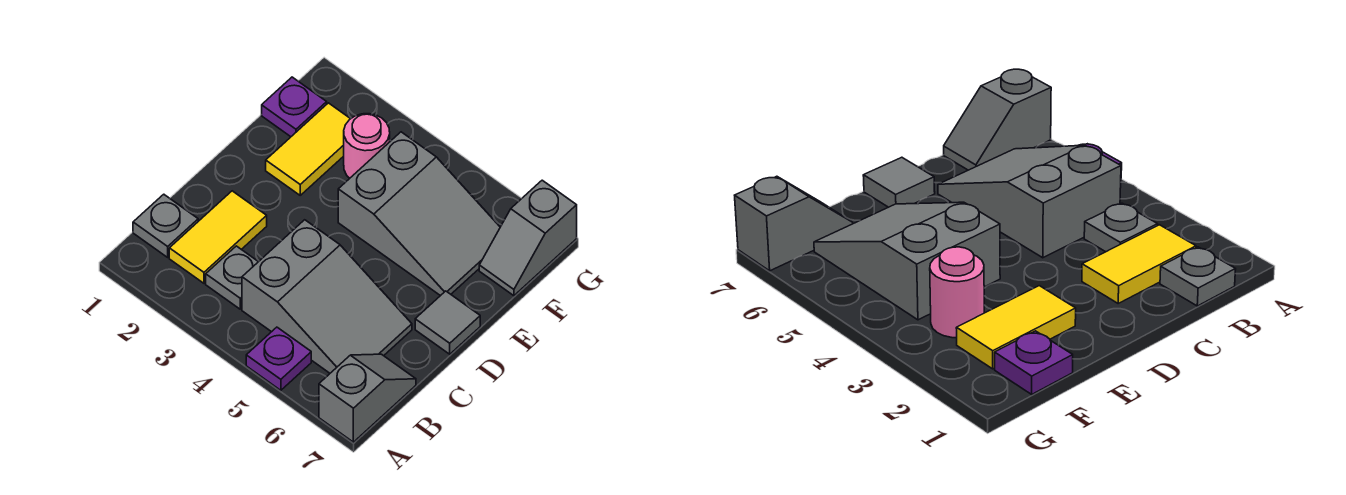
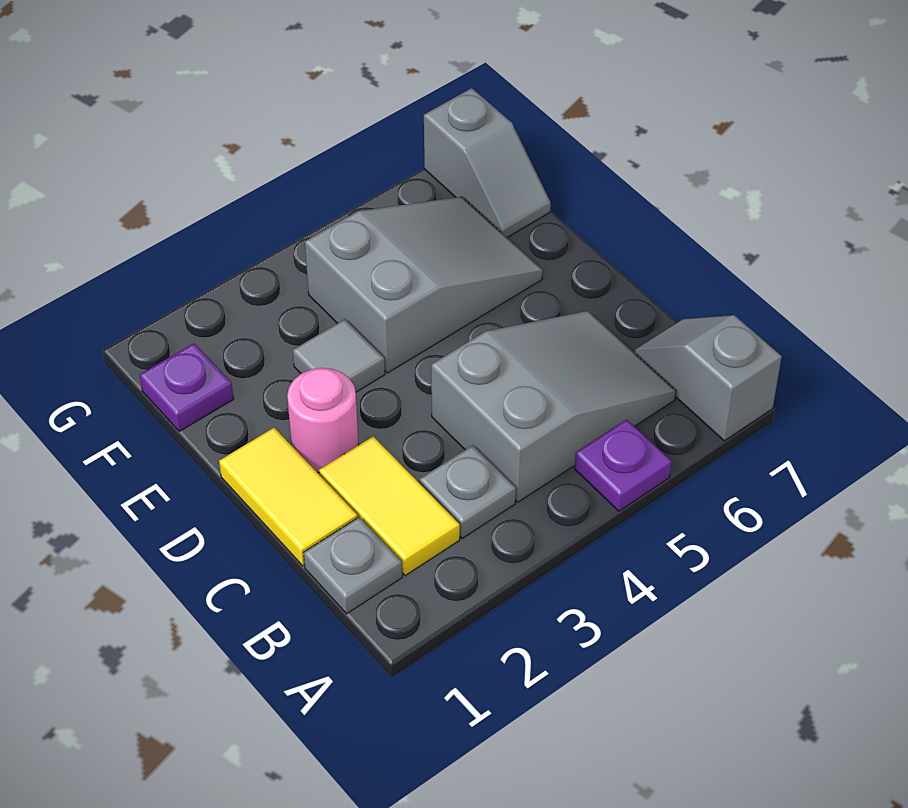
grey tile D7 level 1 -> grey tile E3 level 1
yellow tile E2:F2 level 1 -> yellow tile C1:D1 level 1
pink round brick F3 level 1 -> pink round brick D2 level 1

